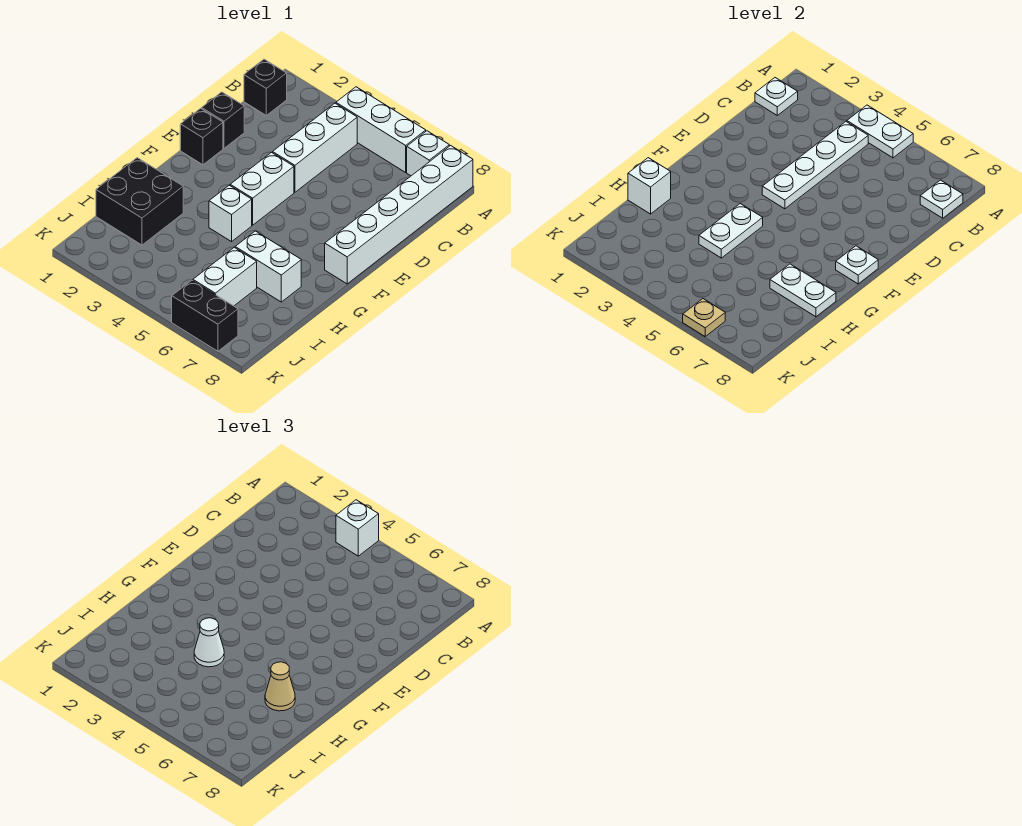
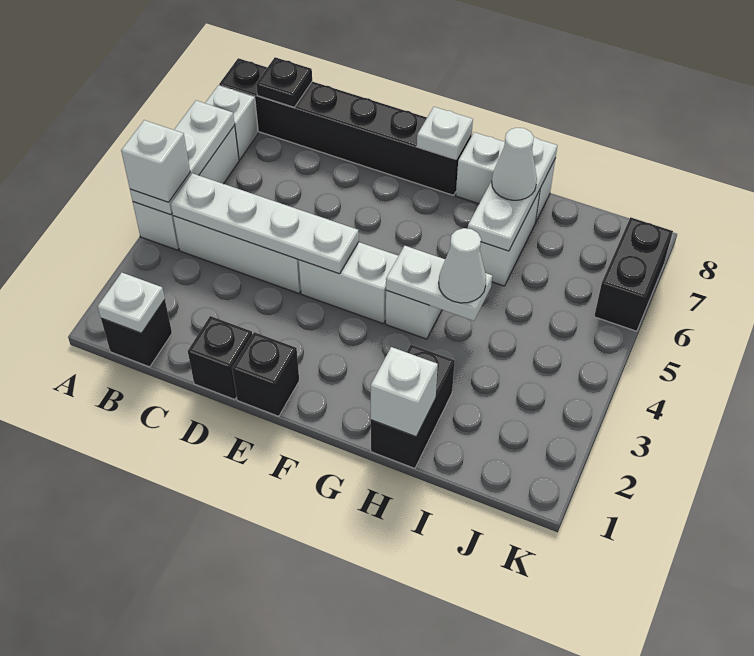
white plate A4:A5 level 2 -> white plate A4:A6 level 2
white brick A8:F8 level 1 -> black brick A8:F8 level 1
white plate B8 level 2 -> black plate B8 level 2
black brick H1:I2 level 1 -> black brick H1:H2 level 1
white plate H7:H8 level 2 -> white plate H6:H8 level 2
tan cone H7 level 3 -> white cone H7 level 3
white brick I6:J6 level 1 -> white brick G8:H8 level 1
tan plate K6 level 2 -> none

